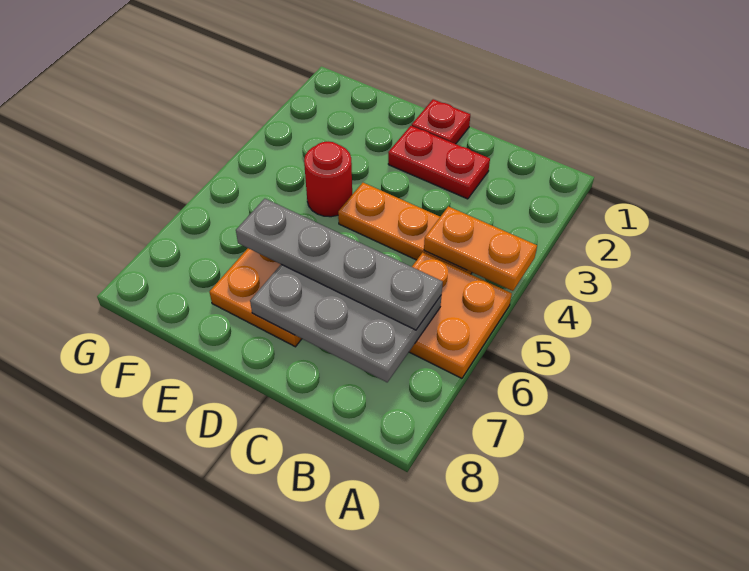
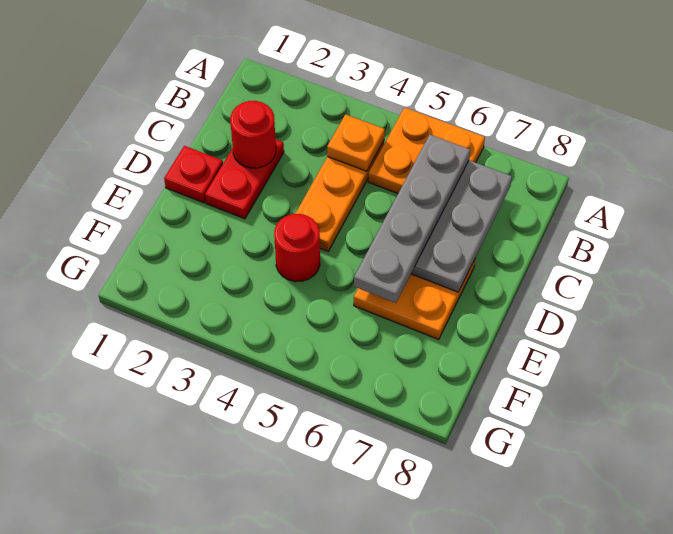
orange plate A4:B4 level 2 -> orange plate B4 level 2
none -> red round brick C2 level 2

